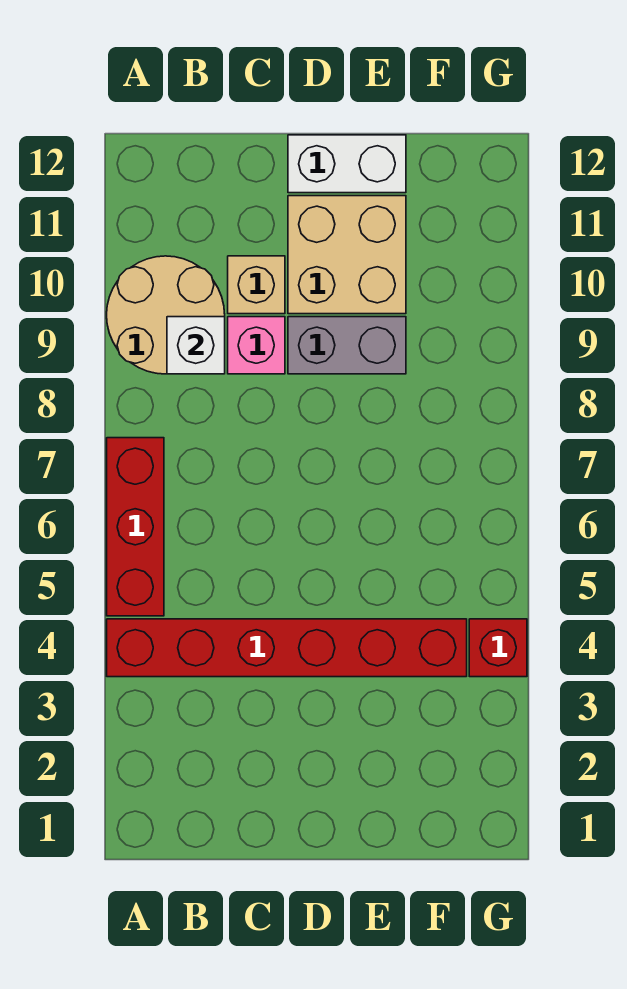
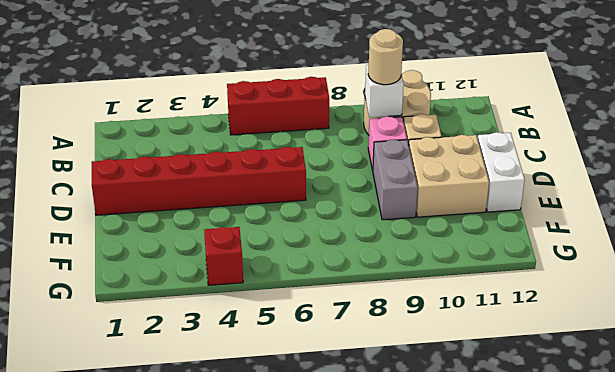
red brick A4:F4 level 1 -> red brick D1:D6 level 1
none -> tan round brick B9 level 3

